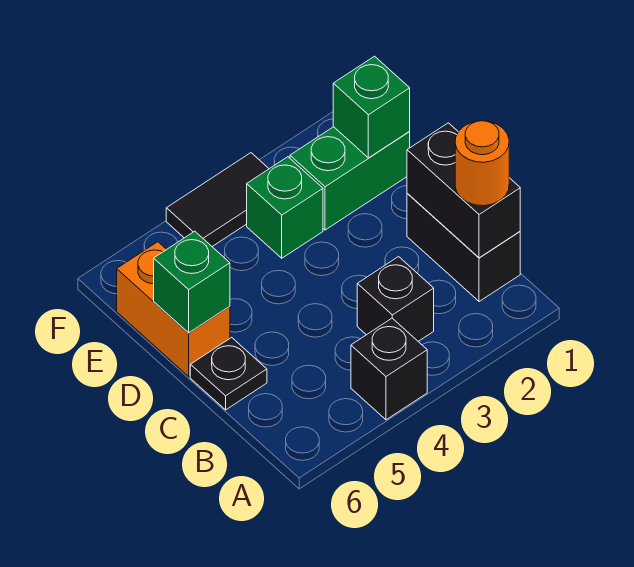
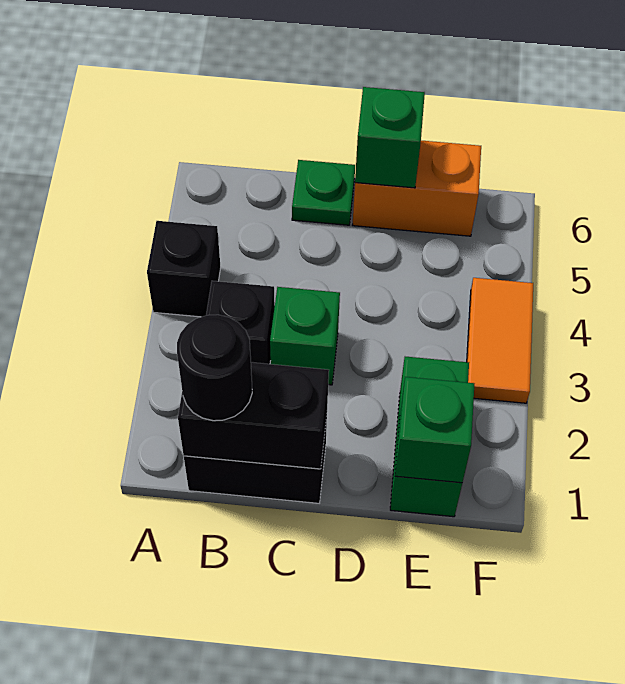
orange round brick B1 level 3 -> black round brick B1 level 3
black plate C6 level 1 -> green plate C6 level 1
green brick E3 level 1 -> green brick C3 level 1
black tile F3:F4 level 1 -> orange tile F3:F4 level 1

